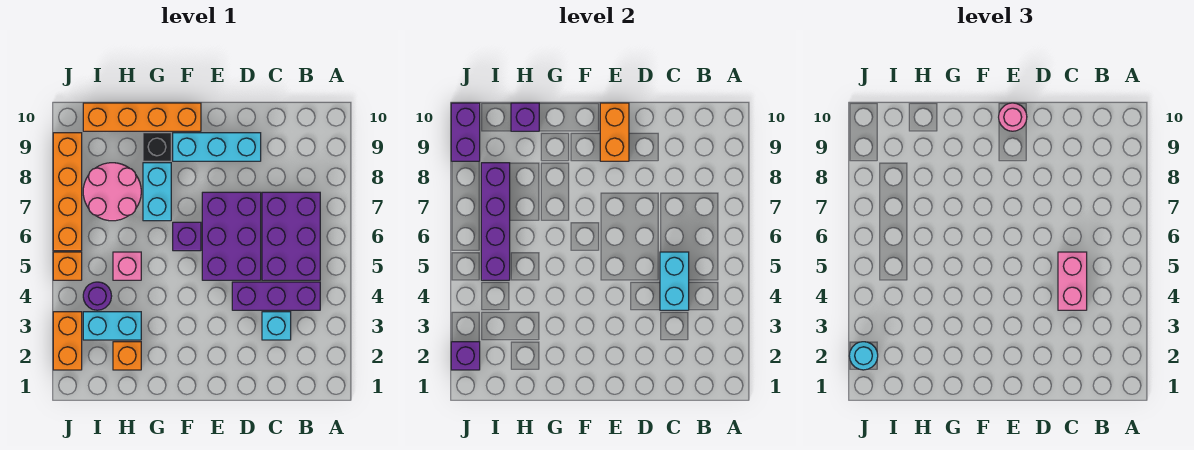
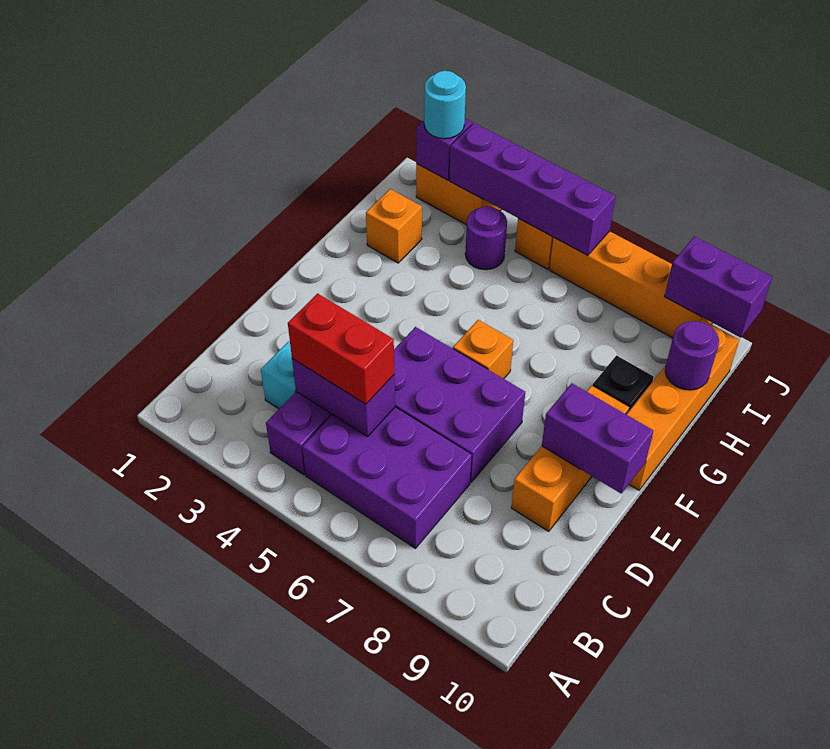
cyan brick C4:C5 level 2 -> purple brick C4:C5 level 2
pink brick C4:C5 level 3 -> red brick C4:C5 level 3
cyan brick D9:F9 level 1 -> orange brick D9:F9 level 1
orange brick E9:E10 level 2 -> purple brick E9:E10 level 2
pink round brick E10 level 3 -> none
purple brick F6 level 1 -> orange brick F6 level 1
cyan brick G7:G8 level 1 -> none
cyan brick H3:I3 level 1 -> none
pink brick H5 level 1 -> none
pink round brick H7:I8 level 1 -> none
purple brick H10 level 2 -> purple round brick H10 level 2
purple brick I5:I8 level 2 -> purple brick J3:J6 level 2

